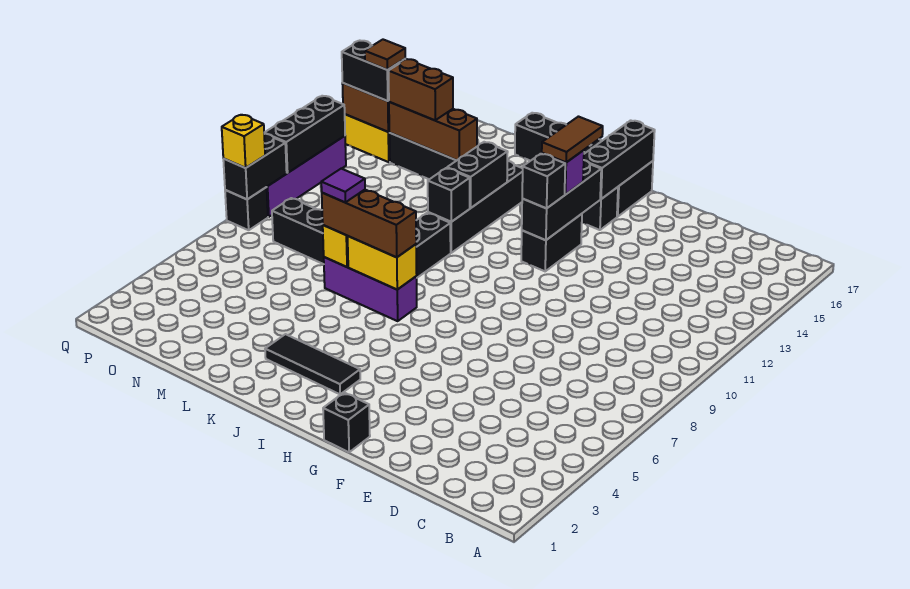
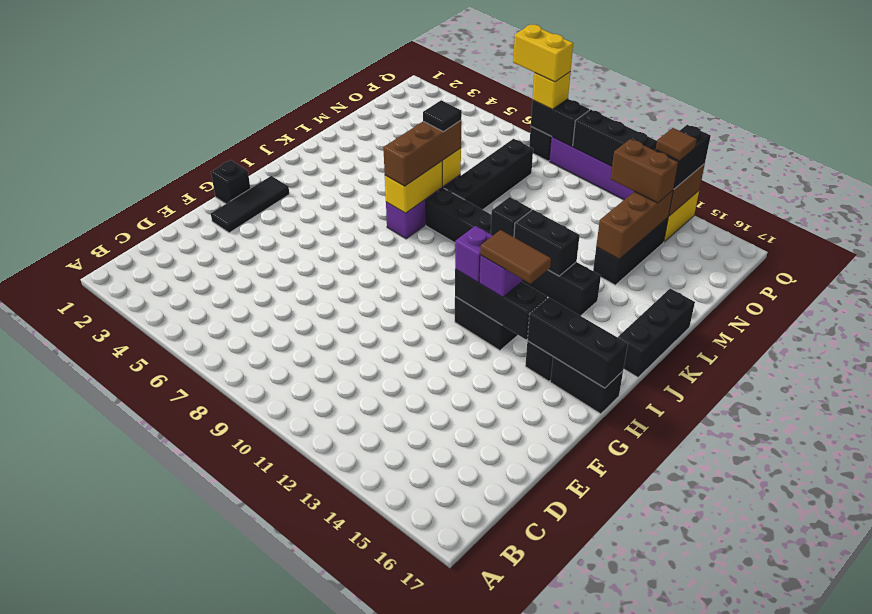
black brick H12 level 3 -> purple brick H12 level 3
black tile I3:K3 level 1 -> black tile F2:H2 level 1
purple tile L7 level 4 -> black tile L7 level 4
brown brick N14:O14 level 3 -> brown brick O13:O14 level 3
none -> yellow brick Q7:Q8 level 4

